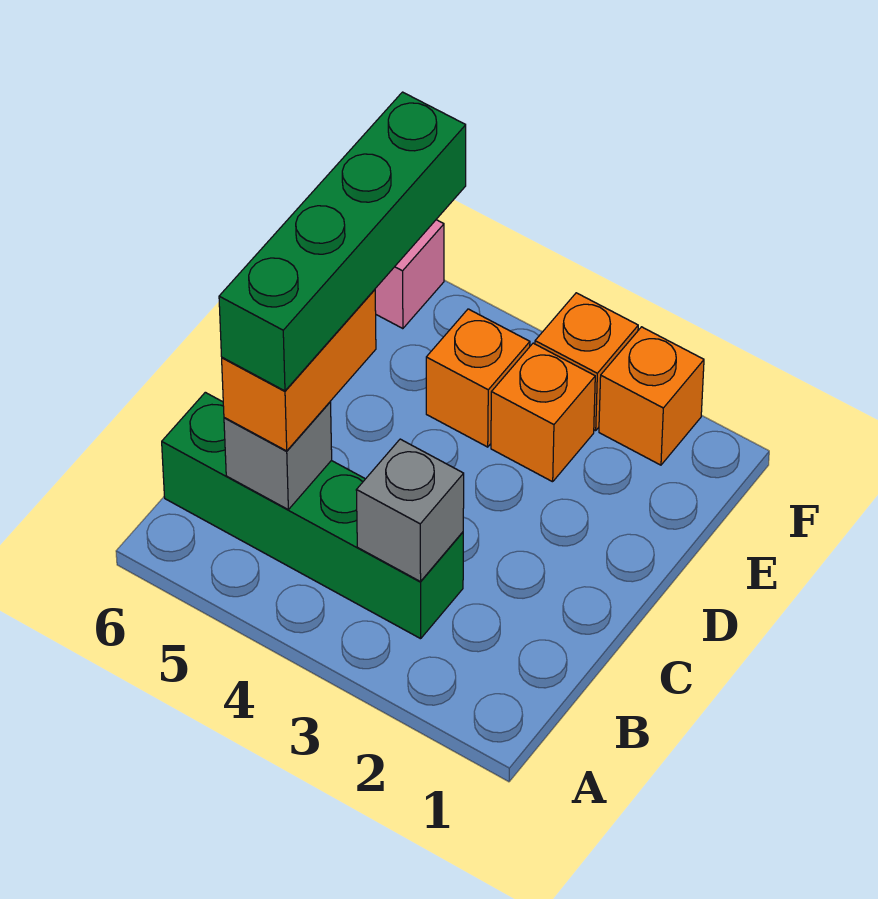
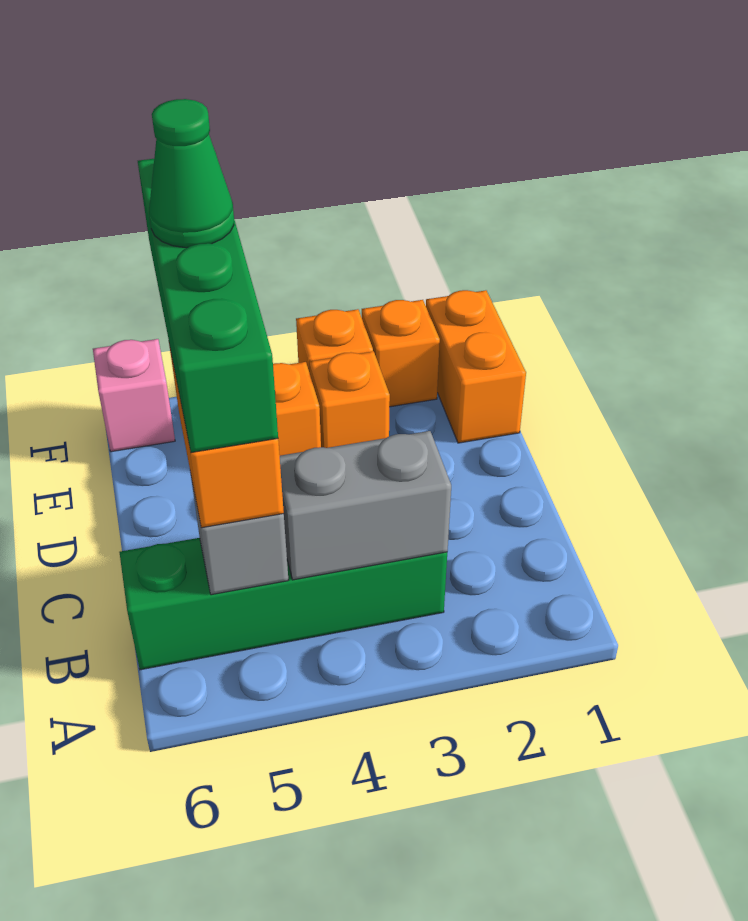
grey brick B3 level 2 -> grey brick B3:B4 level 2
none -> green cone D5 level 5
none -> orange brick E1:F1 level 1

